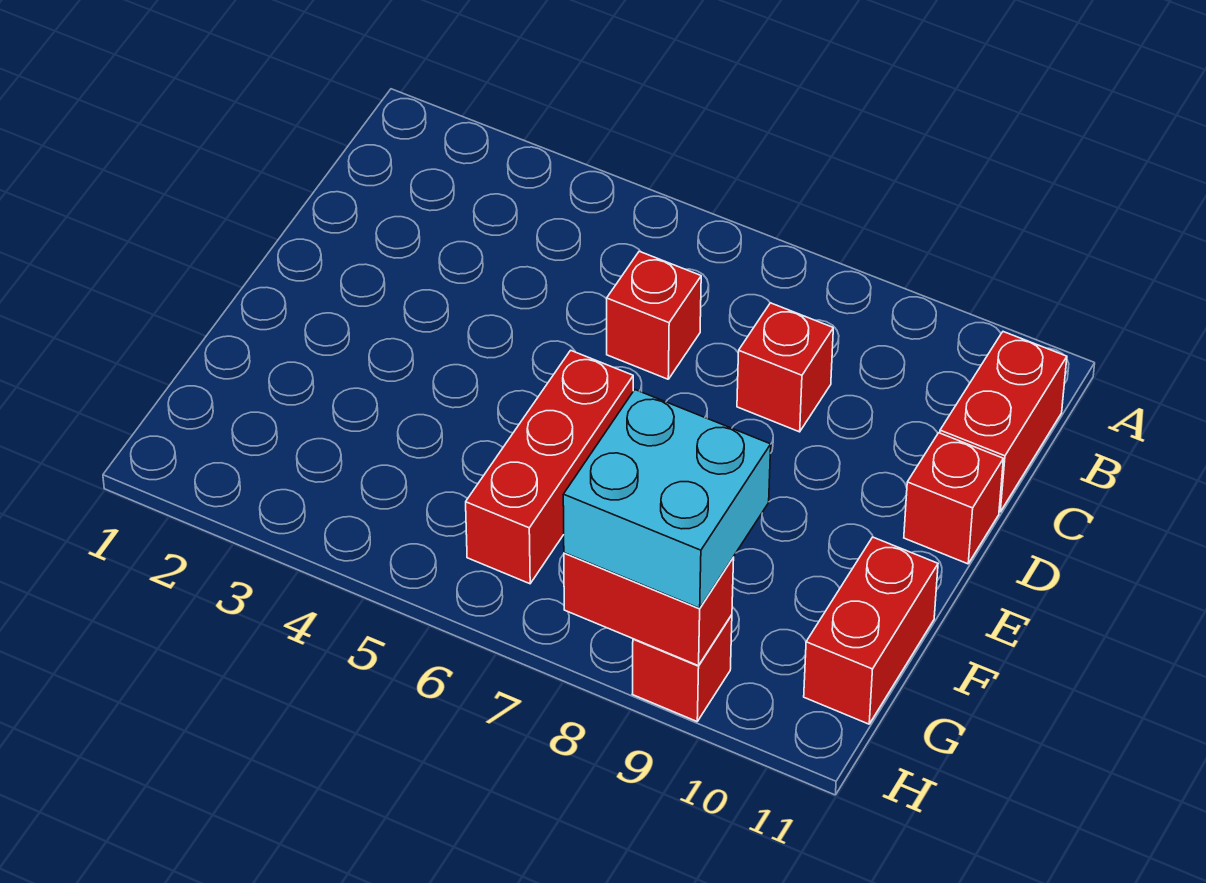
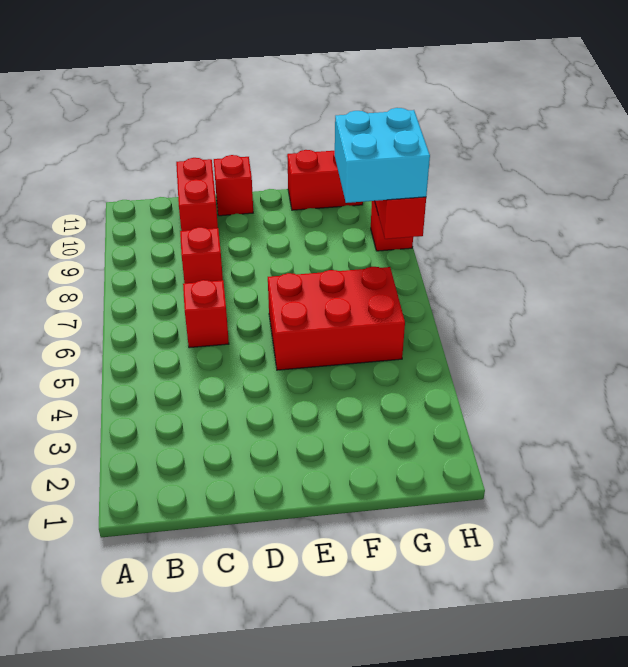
red brick B11:C11 level 1 -> red brick C10:C11 level 1
red brick E6:G6 level 1 -> red brick E5:G6 level 1

